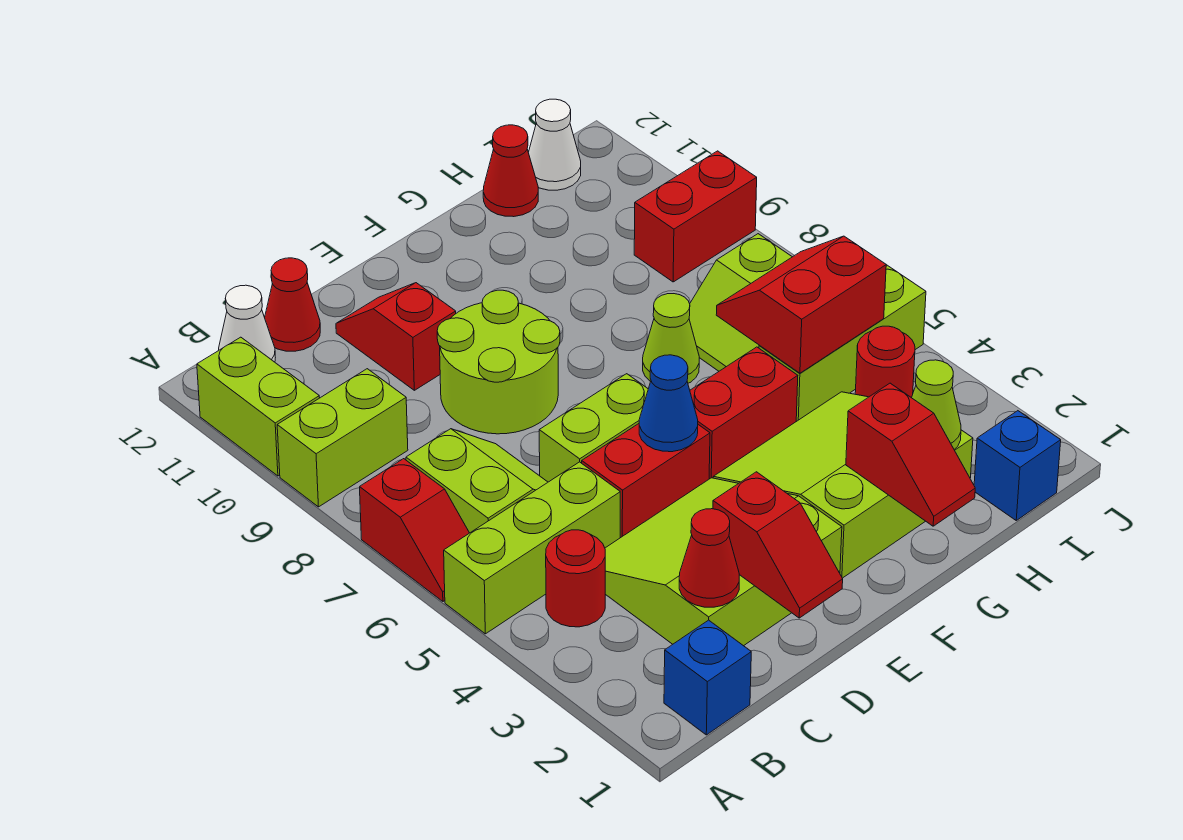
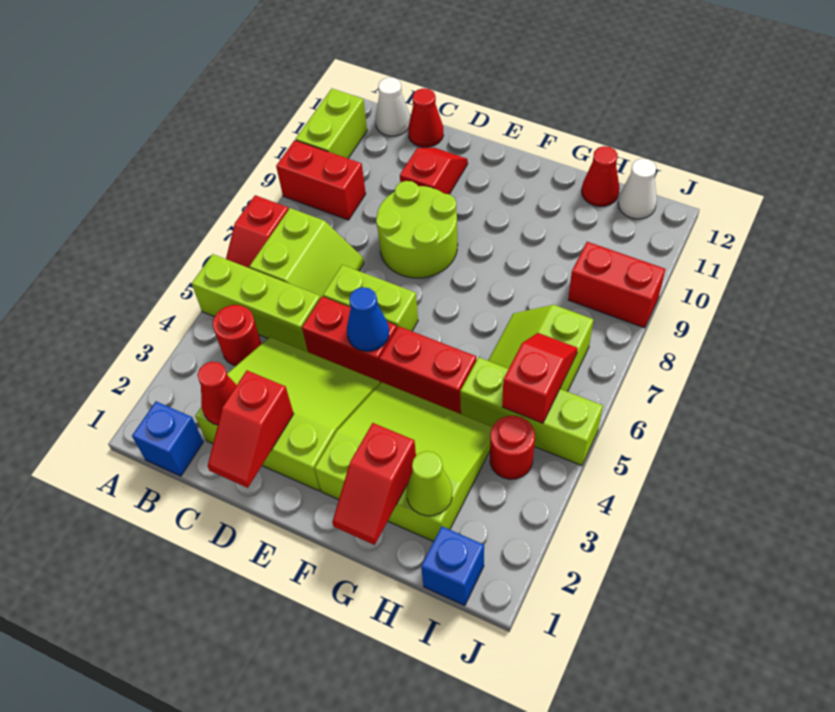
lime brick A9:B9 level 1 -> red brick A9:B9 level 1
lime cone G7 level 1 -> none
red slope H5:I6 level 2 top 5 -> red slope I5:I6 level 2 top 5

